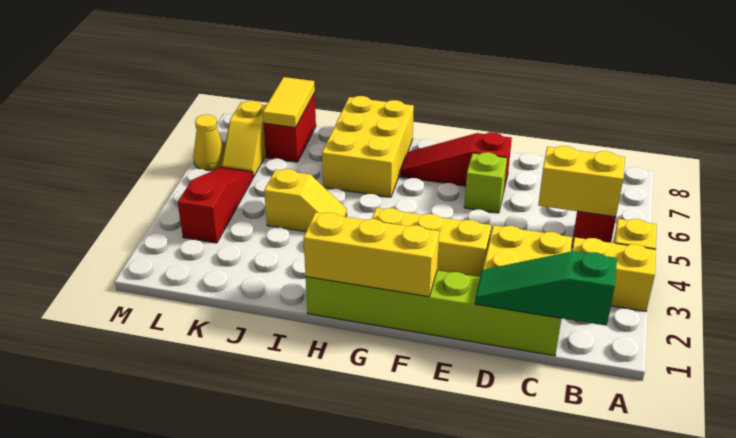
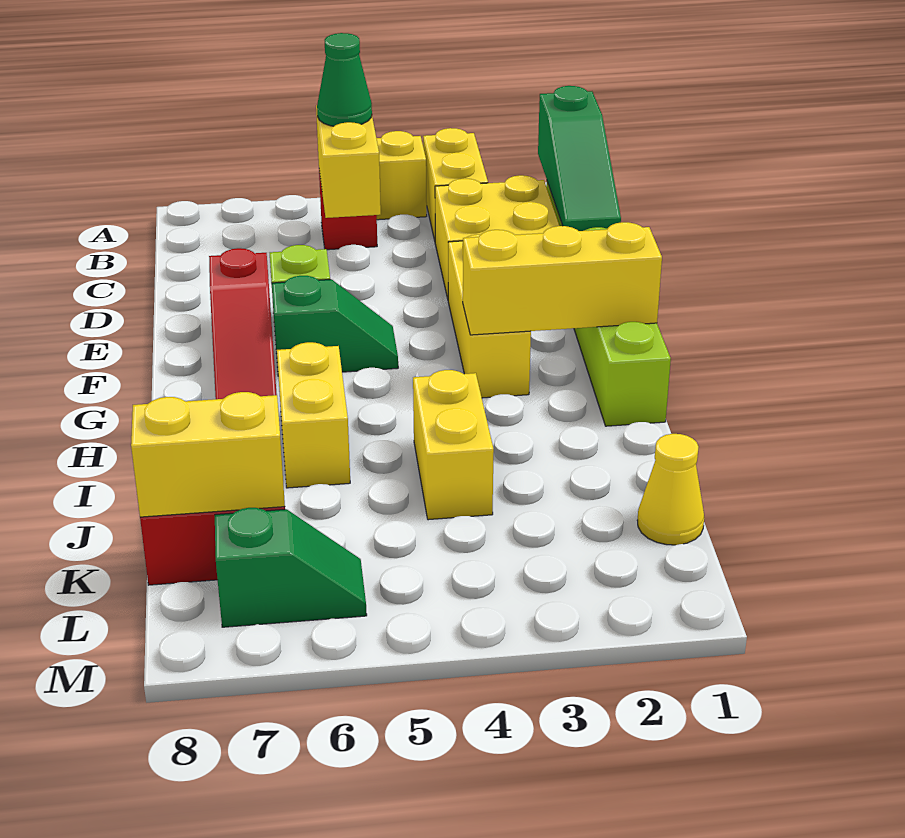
none -> green cone B5 level 3
yellow brick F1:H1 level 2 -> yellow brick G1:G3 level 2
none -> green slope F5:F6 level 1 top 6
yellow brick H6:I8 level 1 -> yellow brick H6:I6 level 1
yellow slope I4:J4 level 1 top J -> yellow brick I4:J4 level 1
yellow tile K7:K8 level 2 -> yellow brick K7:K8 level 2
red slope L3:L5 level 1 top 3 -> none
yellow slope L6:L7 level 1 top 7 -> green slope L6:L7 level 1 top 7
yellow cone M6 level 1 -> yellow cone K1 level 1

